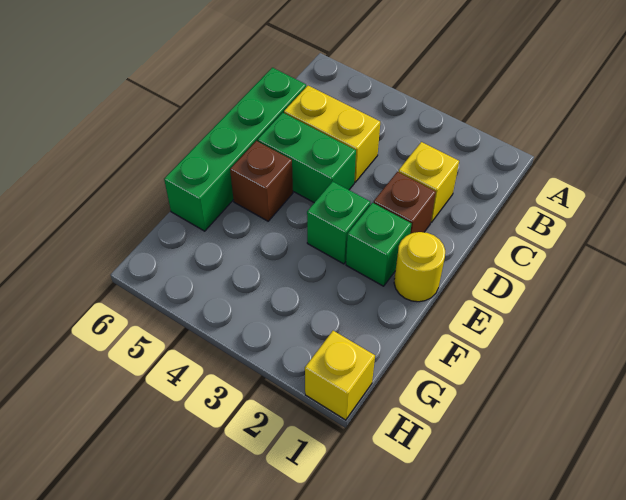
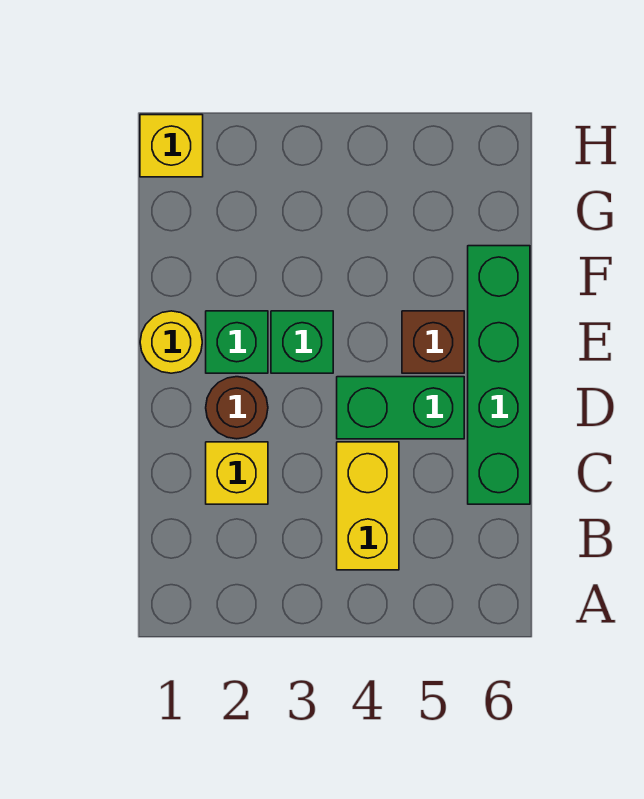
yellow brick C4:C5 level 1 -> yellow brick B4:C4 level 1
brown brick D2 level 1 -> brown round brick D2 level 1

